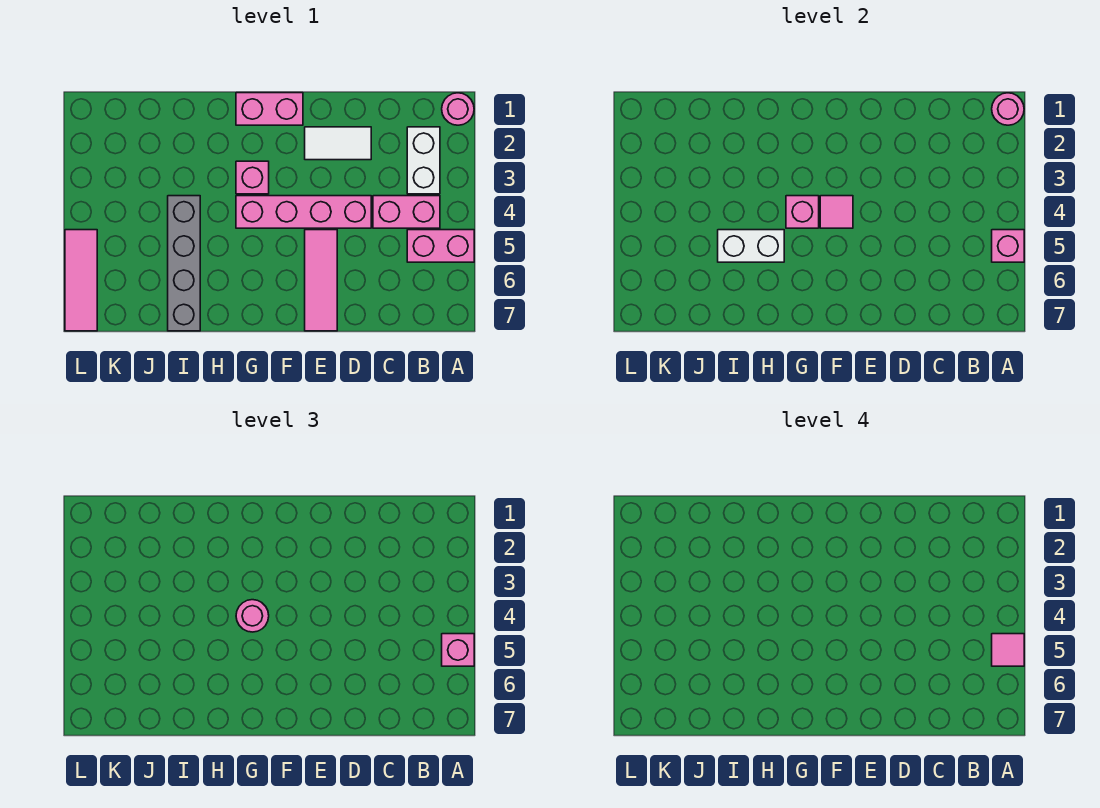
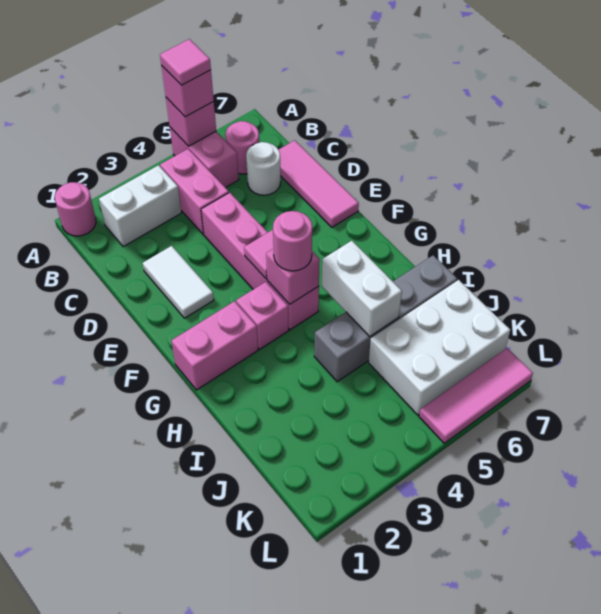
pink round brick A1 level 2 -> pink round brick B6 level 1
none -> white round brick C6 level 1
pink tile E5:E7 level 1 -> pink tile C7:E7 level 1
pink brick F1:G1 level 1 -> pink brick G1:G2 level 1
none -> white brick J5:K7 level 1

